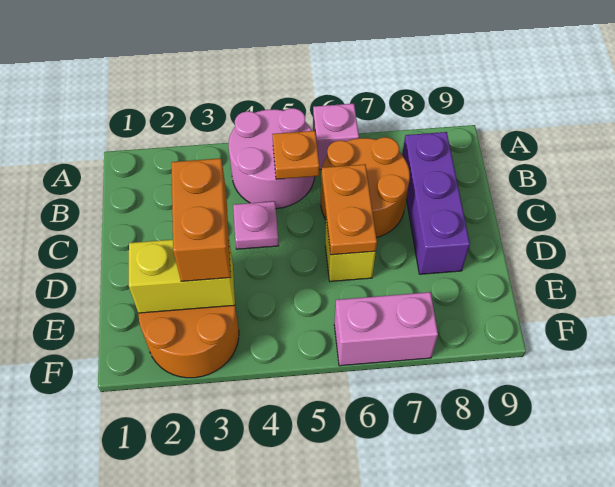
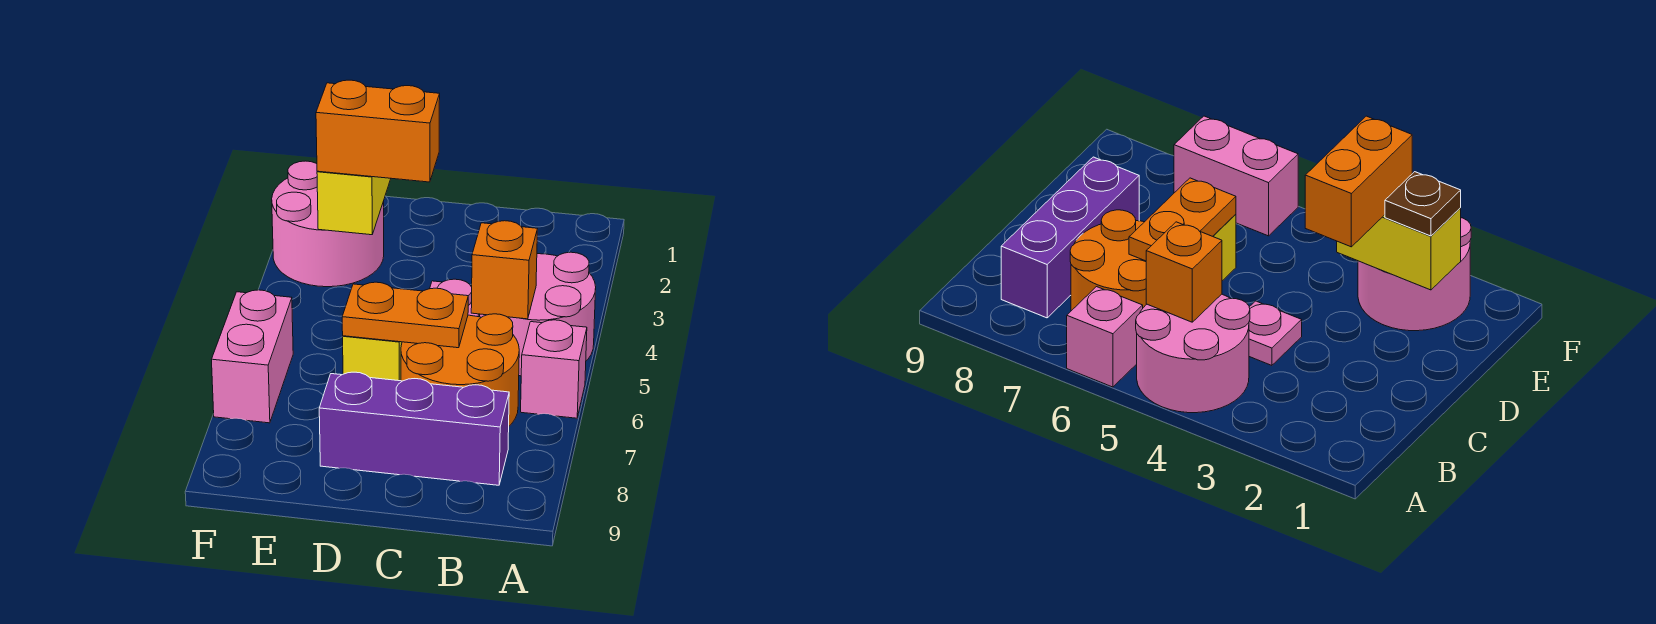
orange plate B5 level 2 -> orange brick B5 level 2
orange round brick E2:F3 level 1 -> pink round brick E2:F3 level 1
none -> brown plate E2 level 3

